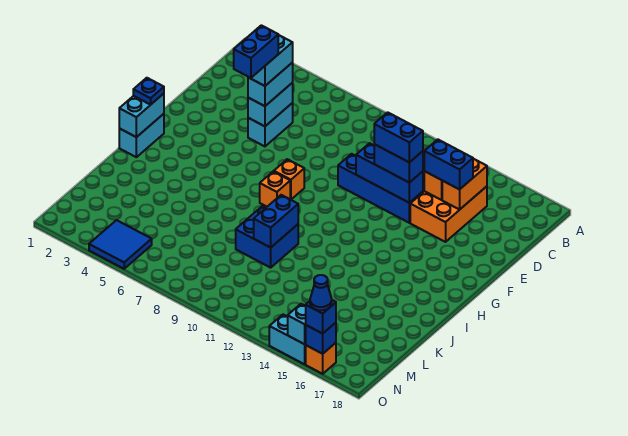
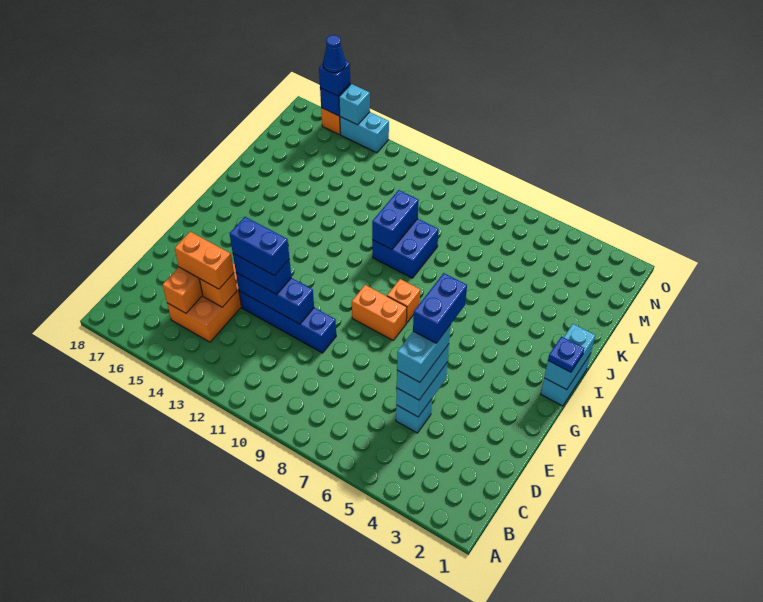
cyan brick D5:E5 level 1 -> cyan brick D5 level 1
blue brick D14:D15 level 3 -> orange brick D14:D15 level 3
orange brick G8 level 1 -> orange brick G8:G9 level 1
blue tile N4:O5 level 1 -> none

